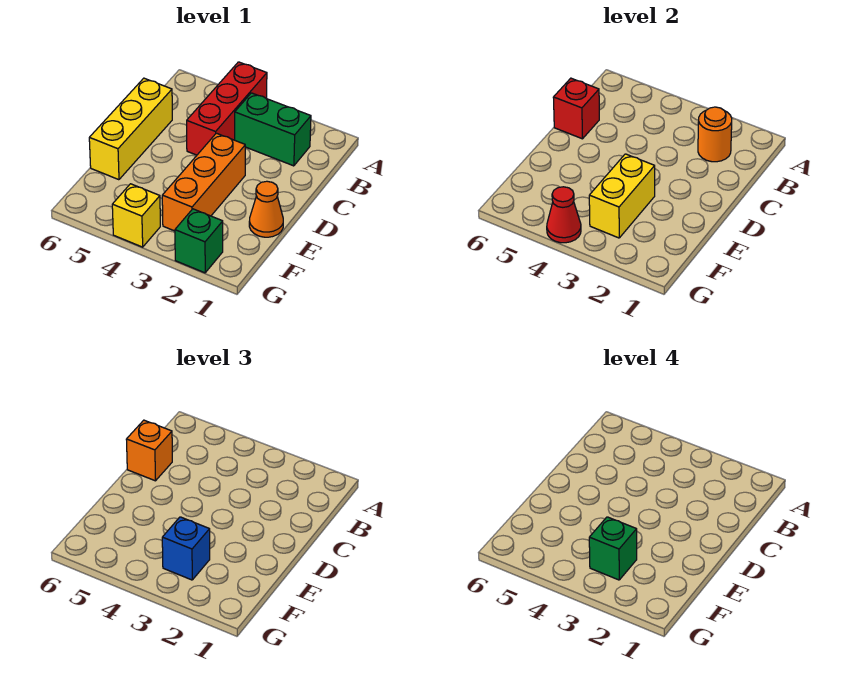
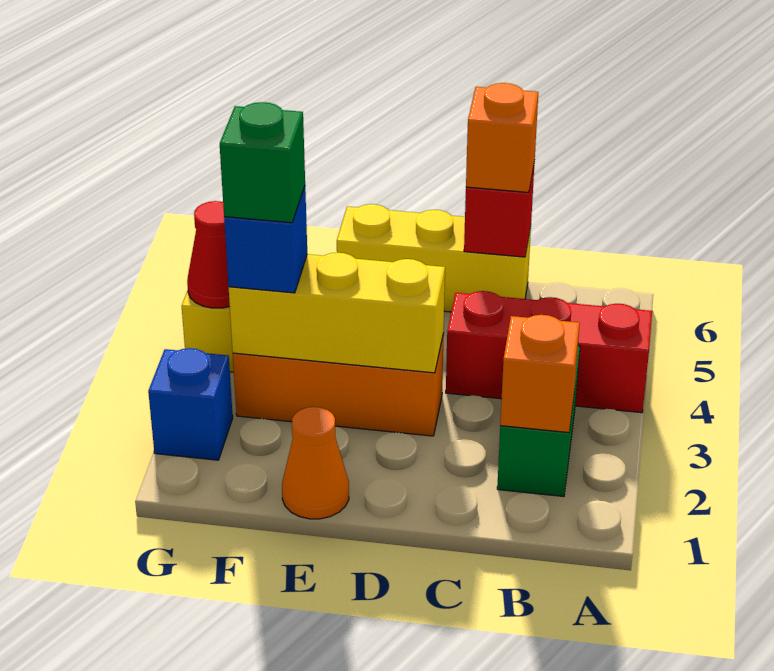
orange round brick B2 level 2 -> orange brick B2 level 2
yellow brick E3:F3 level 2 -> yellow brick D3:F3 level 2
green brick G2 level 1 -> blue brick G2 level 1

